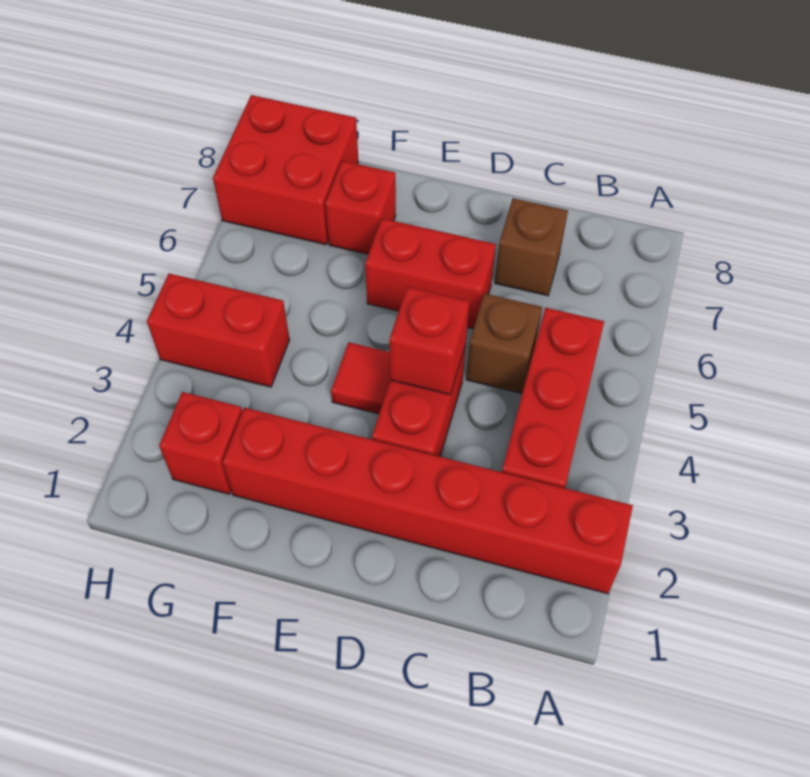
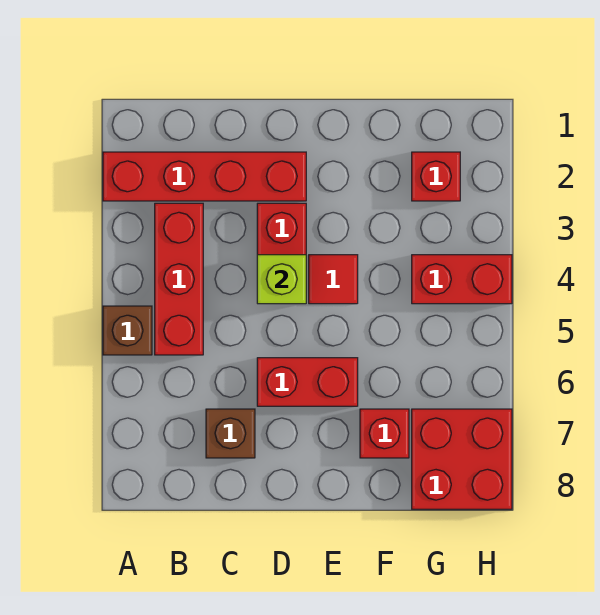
red brick A2:F2 level 1 -> red brick A2:D2 level 1
brown brick C5 level 1 -> brown brick A5 level 1
red brick D4 level 2 -> lime brick D4 level 2

